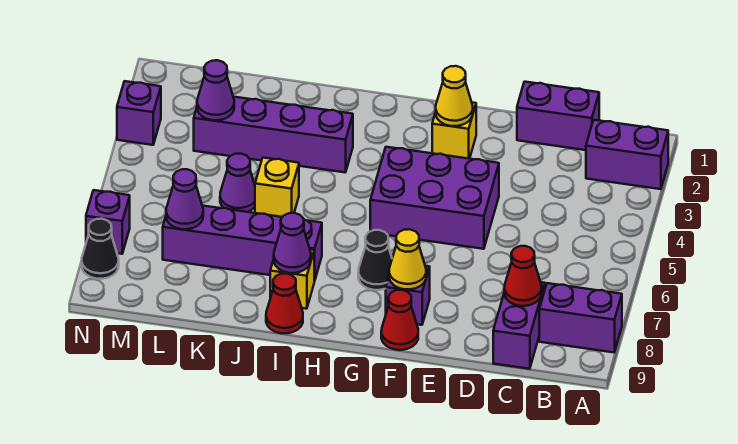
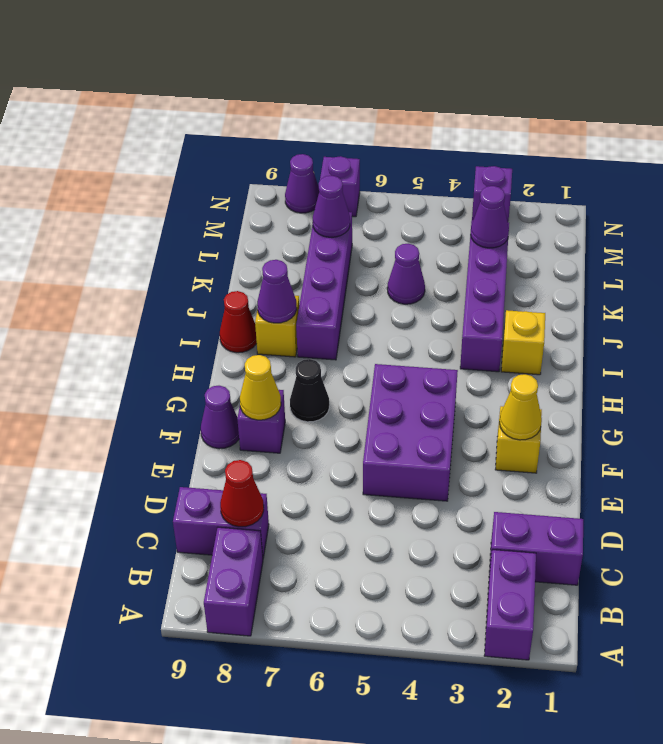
purple brick C1:D1 level 1 -> purple brick C1:C2 level 1
red cone F9 level 1 -> purple cone F9 level 1
yellow brick J5 level 1 -> yellow brick I2 level 1
black cone N8 level 1 -> purple cone N8 level 1

